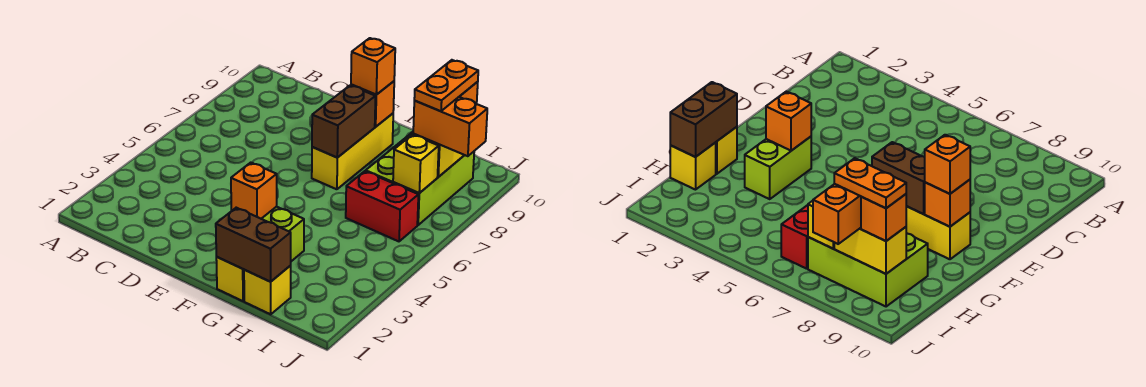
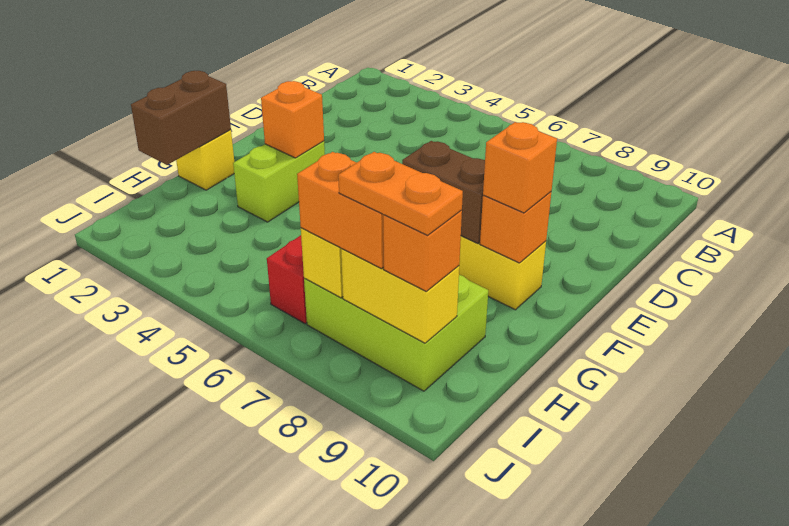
yellow brick H1 level 1 -> none
orange brick I8:J8 level 3 -> orange brick I7:I8 level 3

